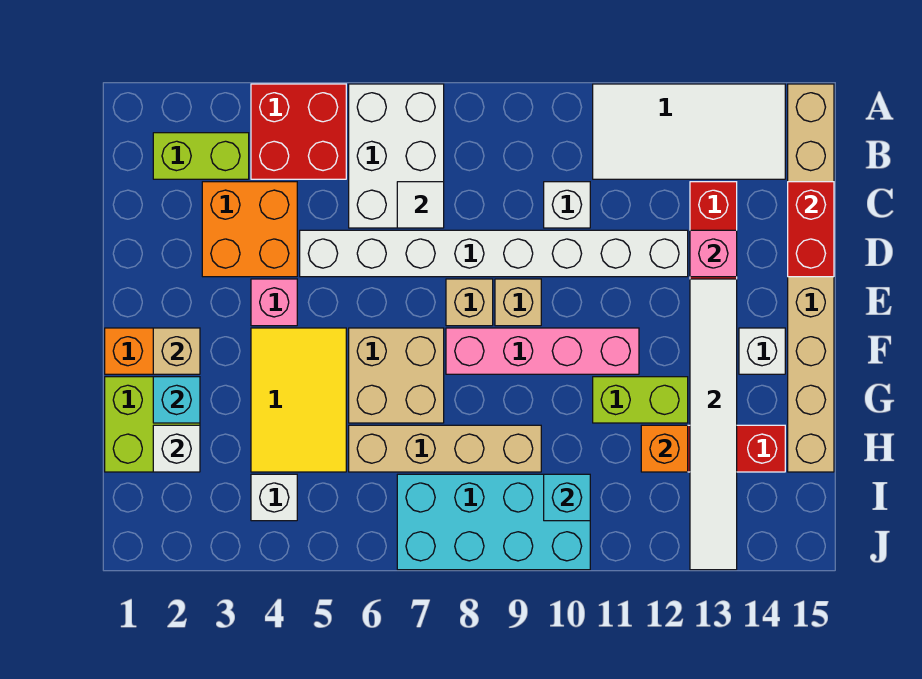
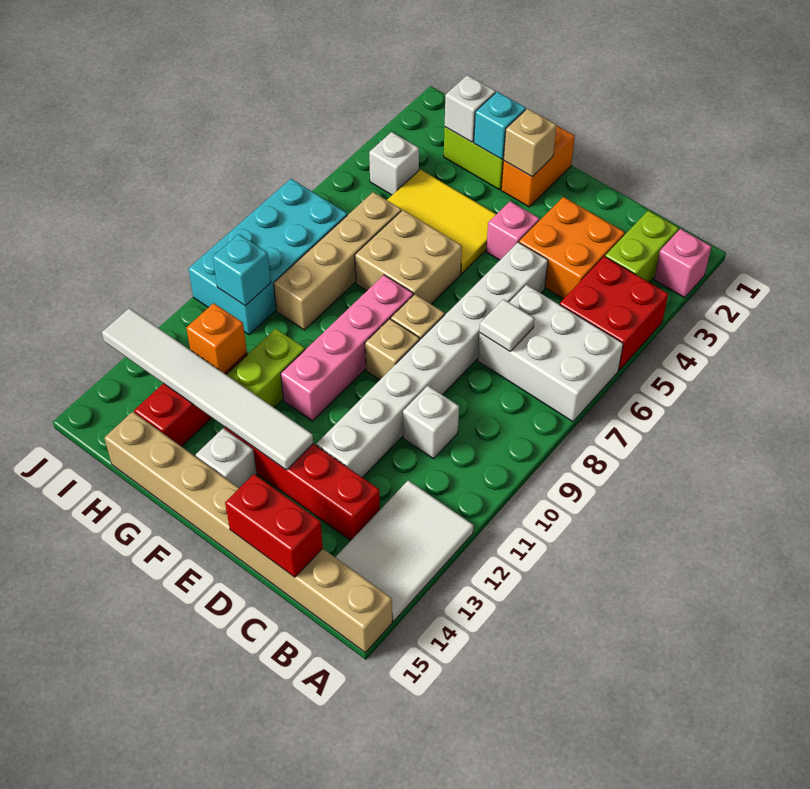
white tile A11:B14 level 1 -> white tile A12:B14 level 1
pink brick D13 level 2 -> pink brick A2 level 1

